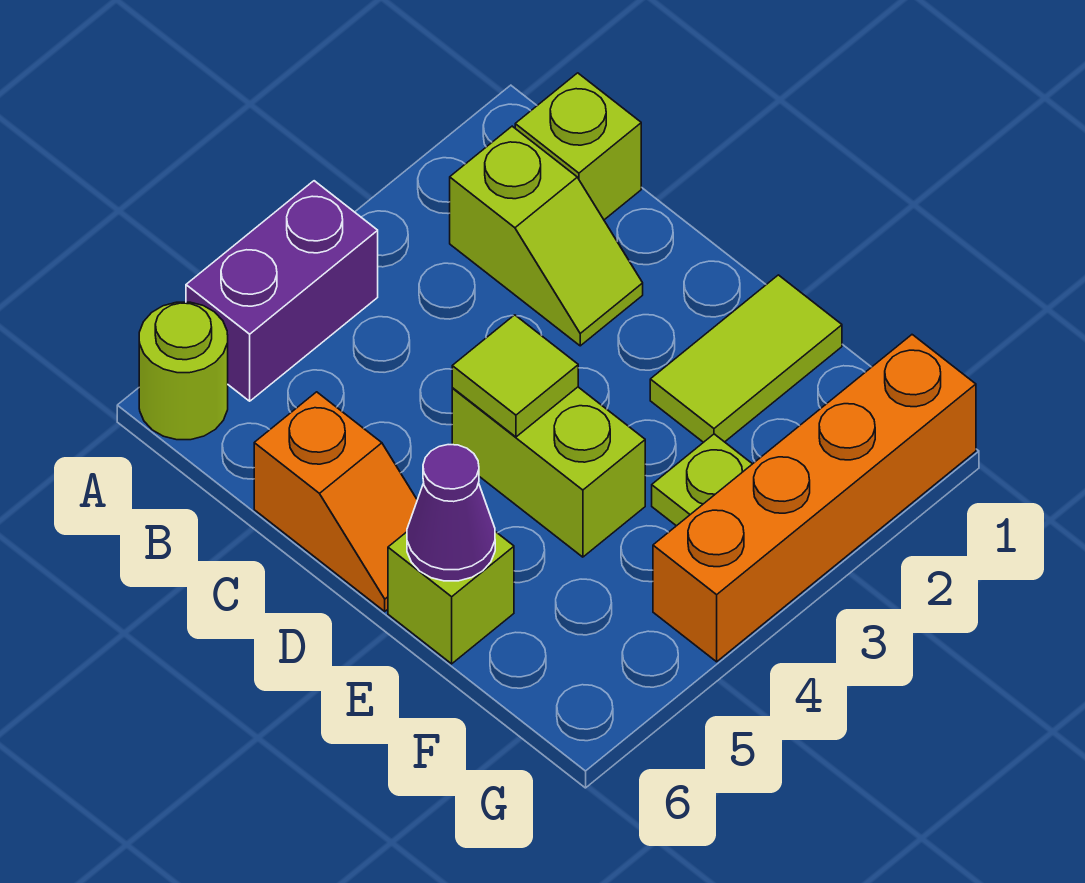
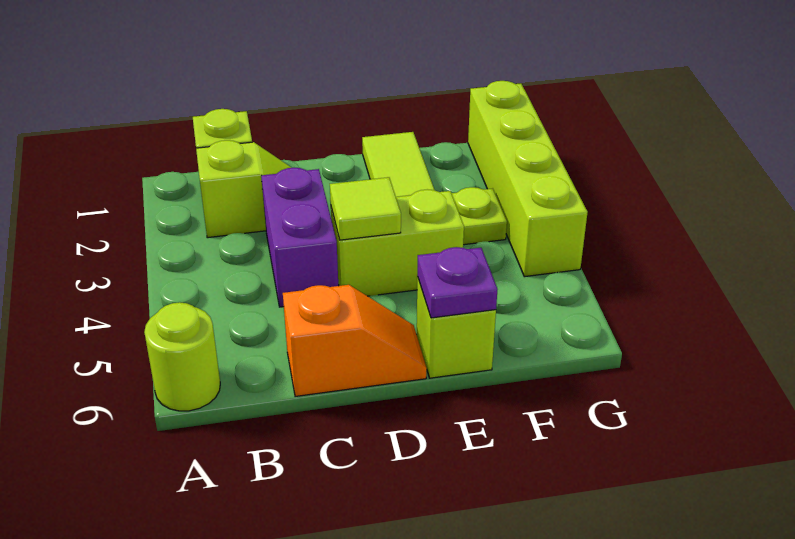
purple brick A4:A5 level 1 -> purple brick C3:C4 level 1
purple cone E6 level 2 -> purple plate E6 level 2
orange brick G1:G4 level 1 -> lime brick G1:G4 level 1

